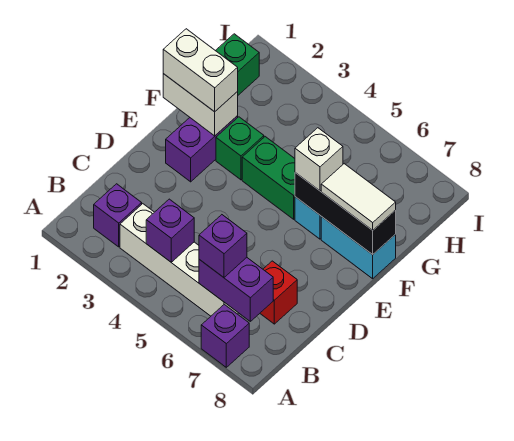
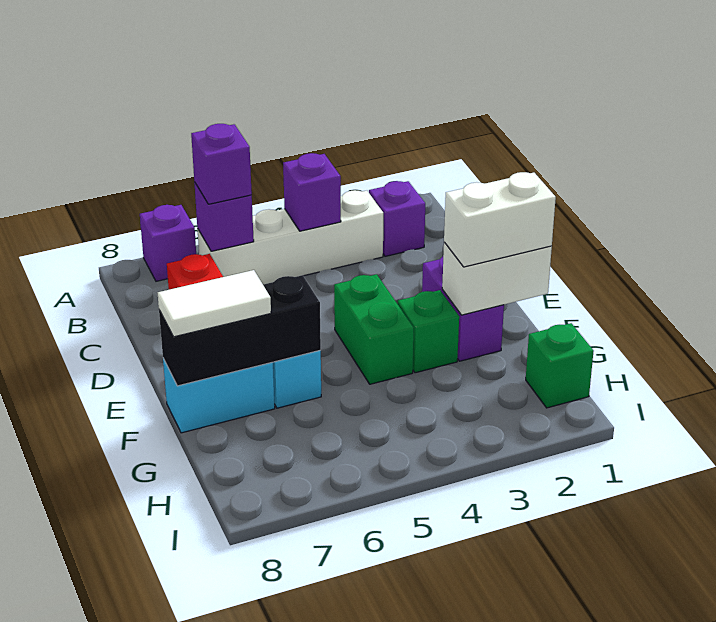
purple brick B6:B7 level 2 -> purple brick B6 level 2
green brick F4:F5 level 1 -> green brick E4:F4 level 1
white brick F6 level 3 -> none

